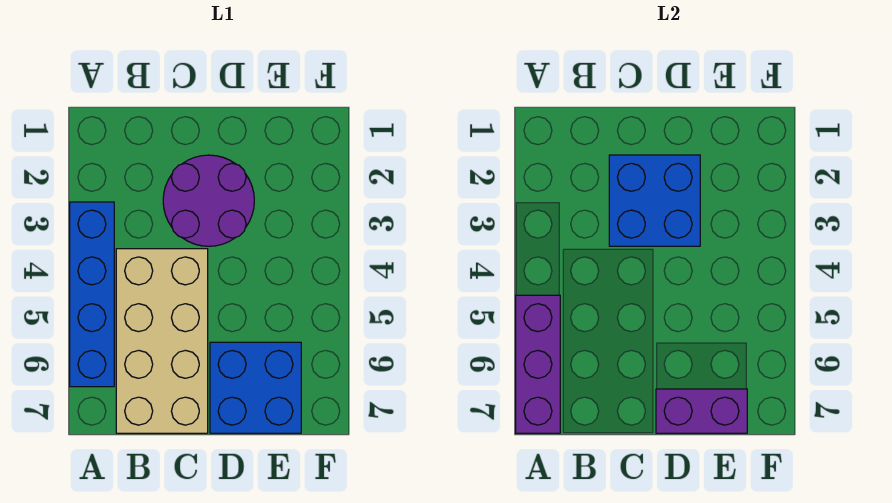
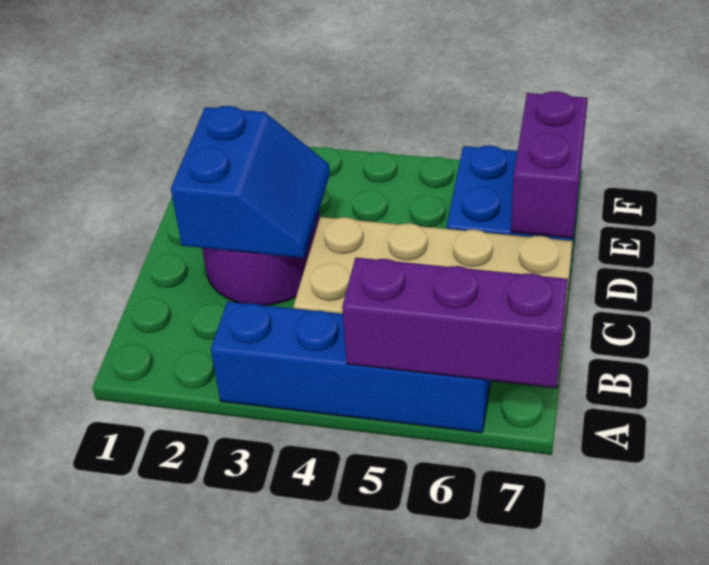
blue brick C2:D3 level 2 -> blue slope C2:D3 level 2 top 2

